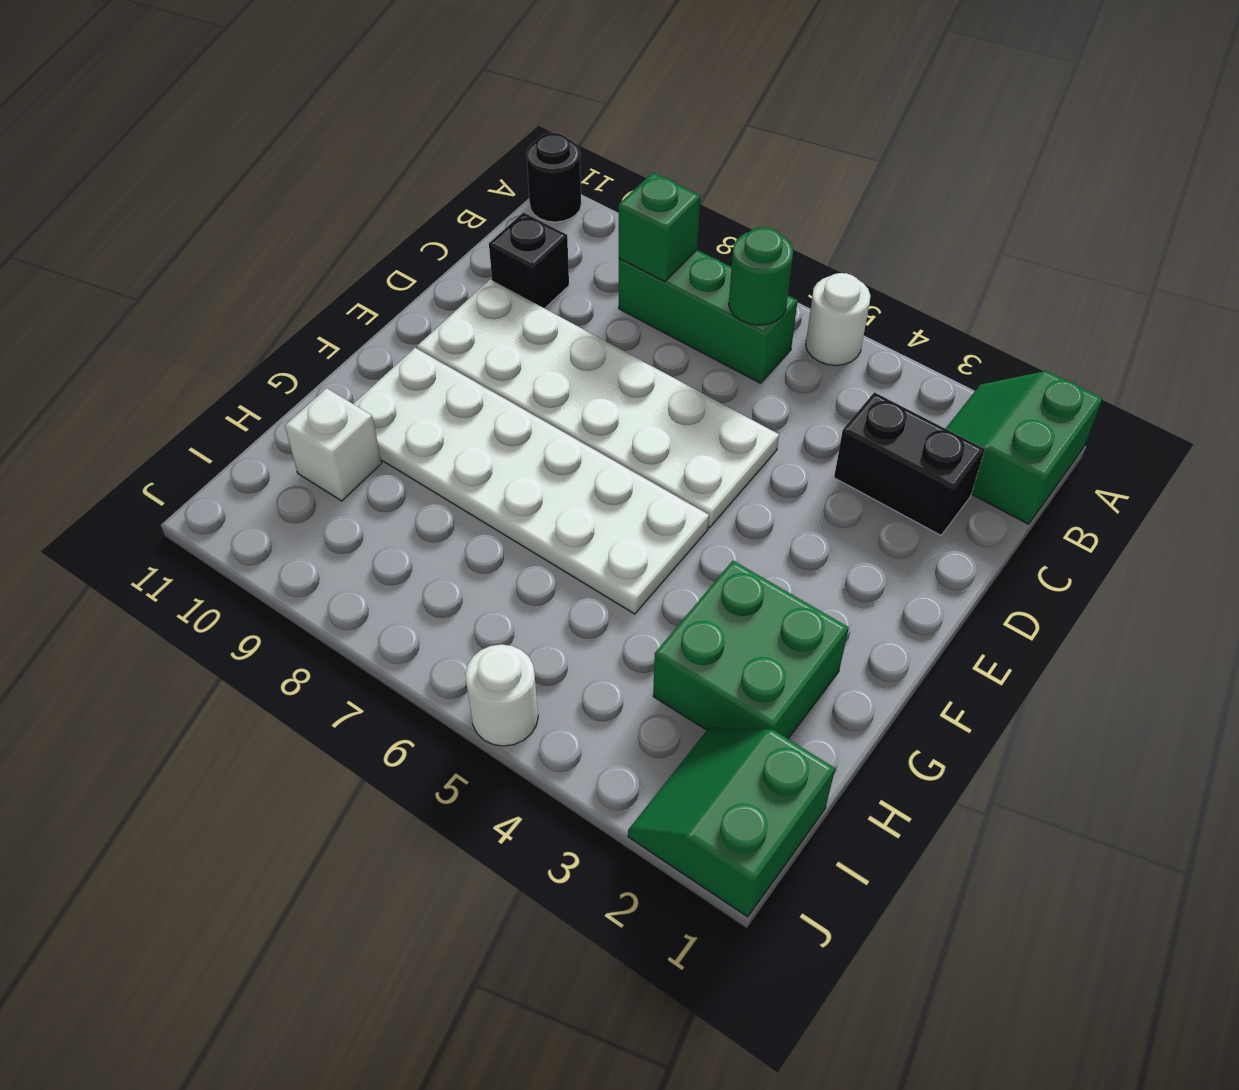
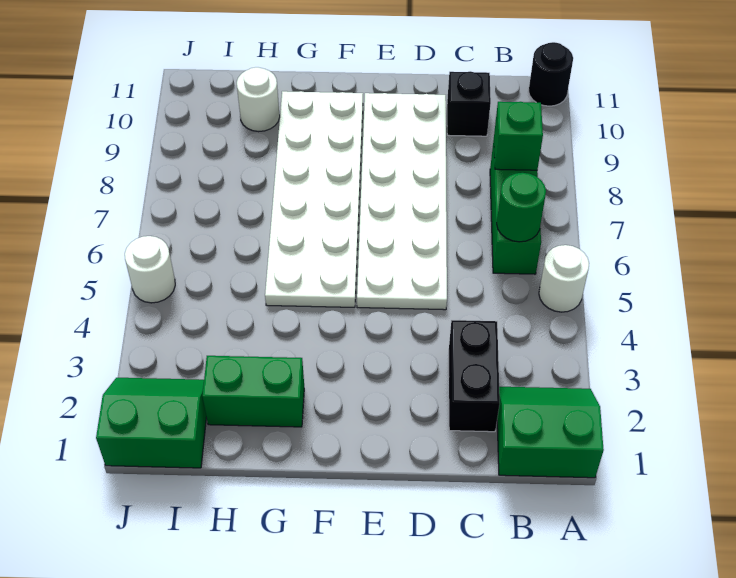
green brick G2:H3 level 1 -> green brick G2:H2 level 1
white brick H10 level 1 -> white round brick H10 level 1

